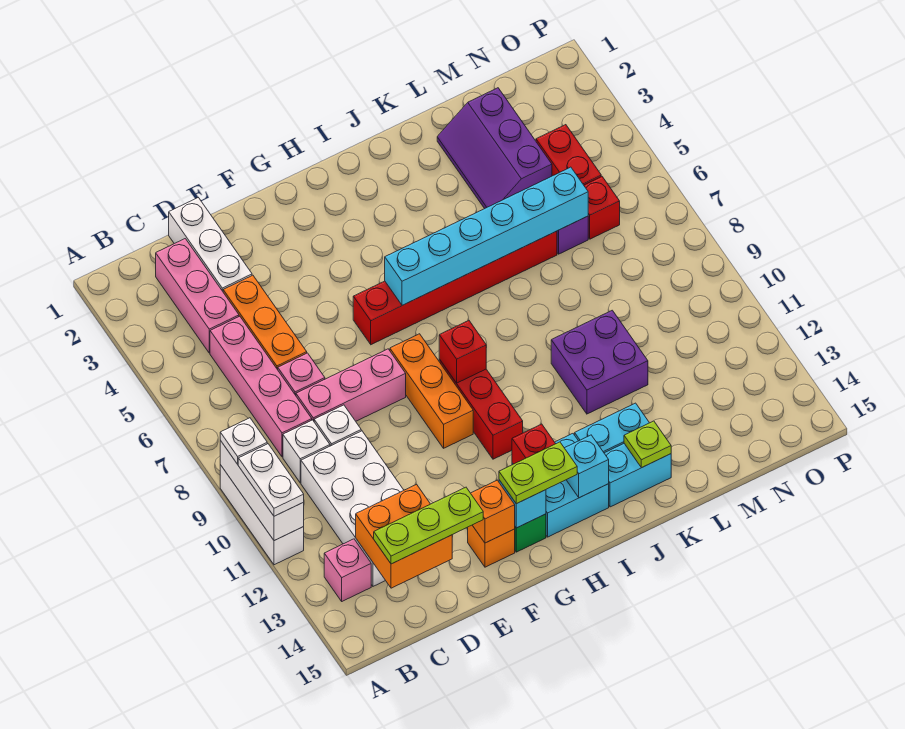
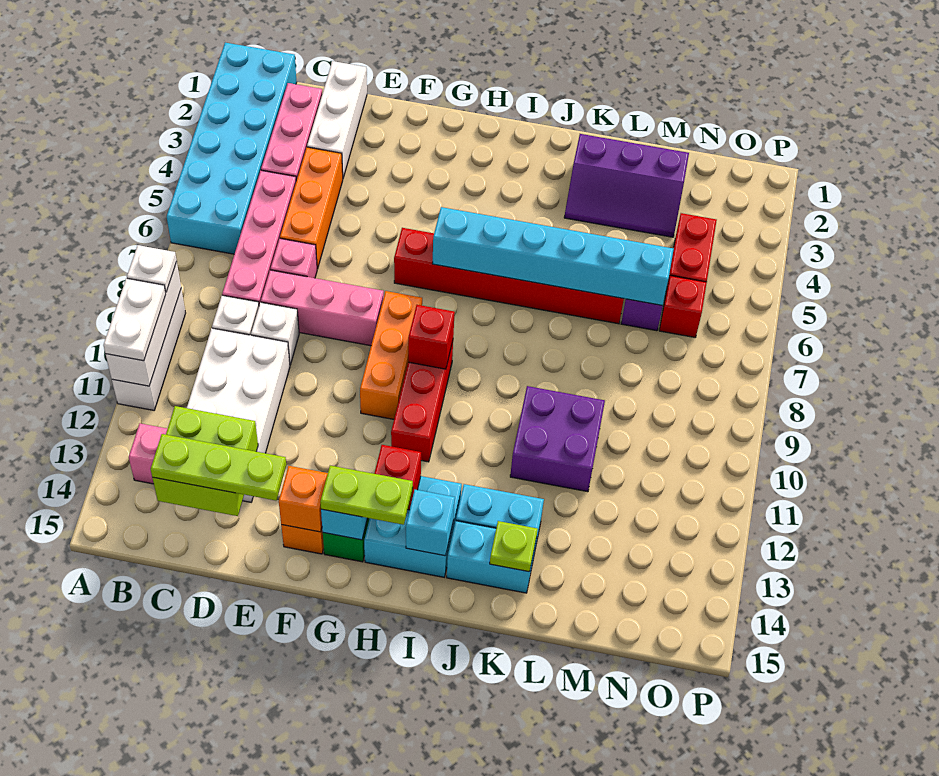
none -> cyan brick A1:B6 level 1
orange brick C13:D14 level 2 -> lime brick C13:D14 level 2
purple slope L2:M4 level 1 top M -> purple slope K2:M3 level 1 top 2

